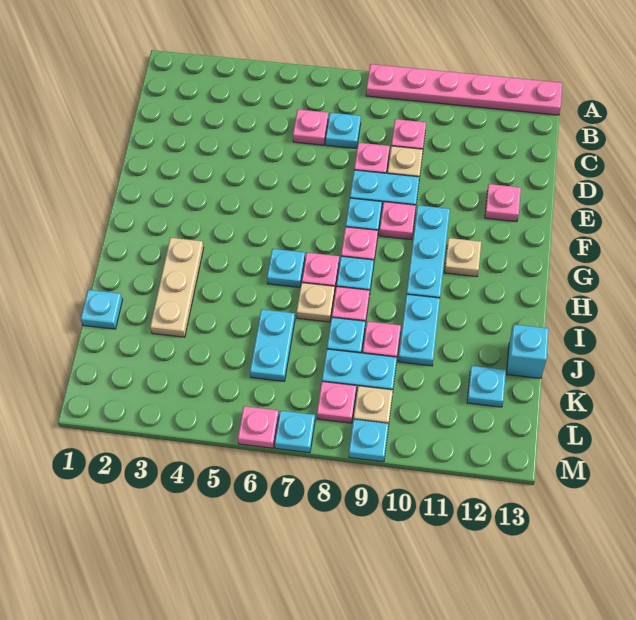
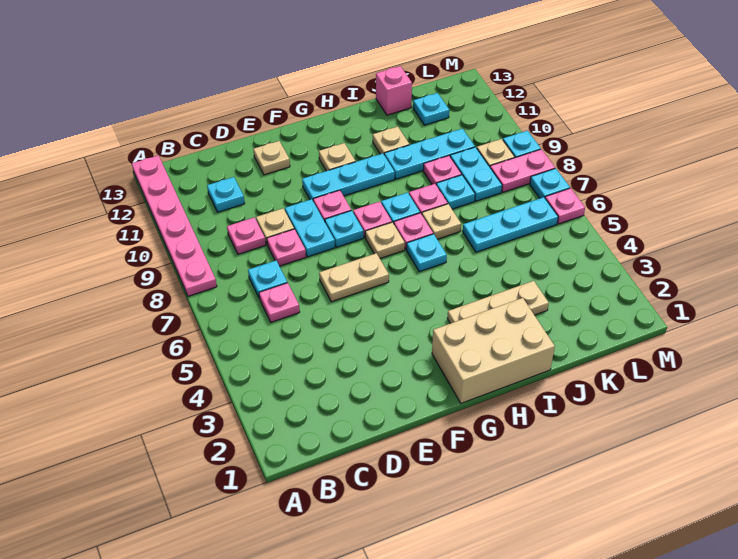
none -> tan plate E6:F6 level 1
pink plate E12 level 1 -> tan plate E12 level 1
none -> tan brick G1:I2 level 1
none -> tan plate G7 level 1
cyan plate I10:J10 level 1 -> cyan plate I10:K10 level 1
none -> tan plate I11 level 1
cyan plate J1 level 1 -> cyan plate C11 level 1
cyan plate J6:K6 level 1 -> cyan plate J6:L6 level 1
cyan brick J13 level 1 -> pink brick J13 level 1
pink plate L8 level 1 -> pink plate L8:M8 level 1

